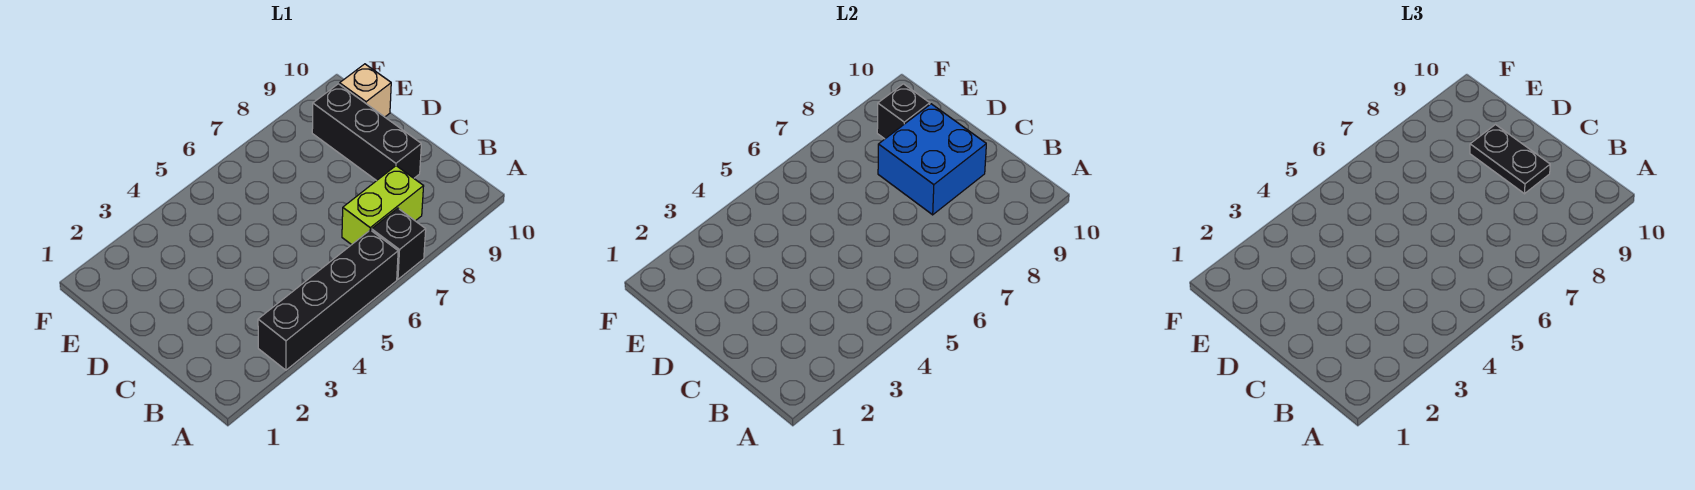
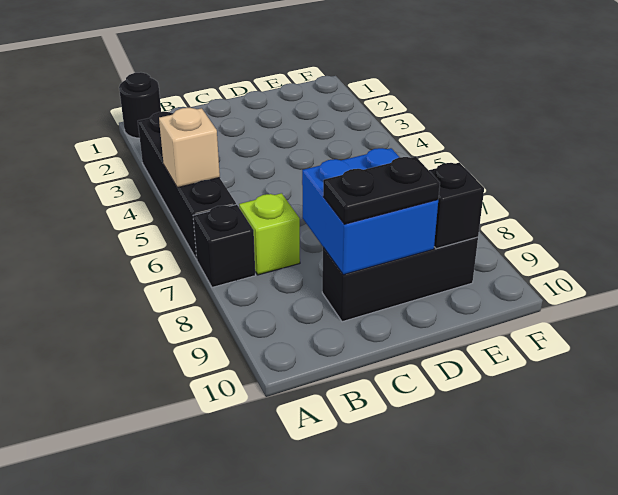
none -> black round brick A1 level 1
lime brick B7:B8 level 1 -> lime brick B7 level 1
tan brick E10 level 1 -> tan brick A5 level 2

